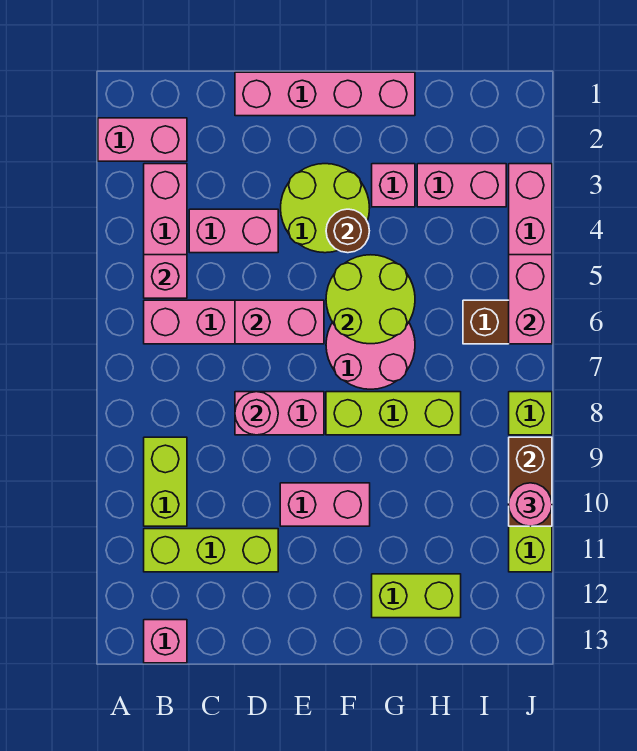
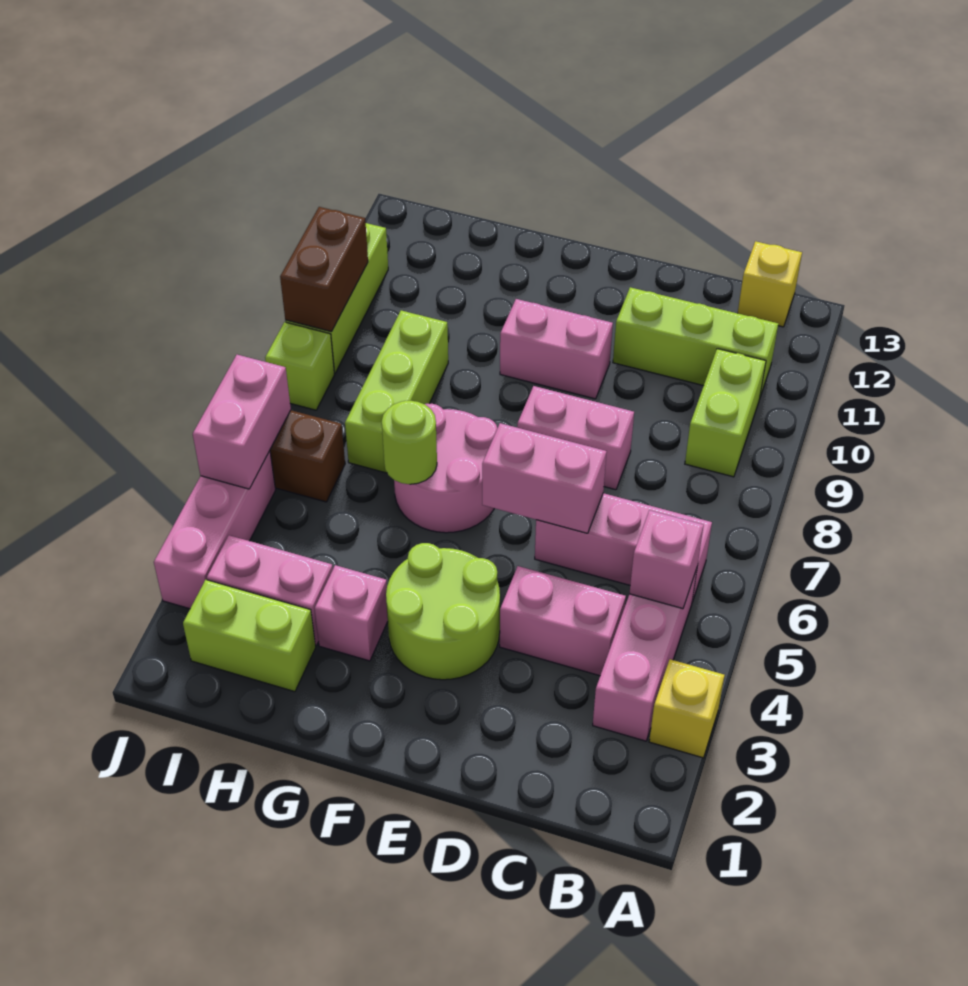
pink brick A2:B2 level 1 -> none
none -> yellow brick A3 level 1
pink brick B13 level 1 -> yellow brick B13 level 1
pink brick D1:G1 level 1 -> none
pink round brick D8 level 2 -> none
brown round brick F4 level 2 -> none
lime round brick F5:G6 level 2 -> lime round brick G6 level 2
lime brick F8:H8 level 1 -> lime brick H7:H9 level 1
lime brick G12:H12 level 1 -> lime brick H2:I2 level 1
pink round brick J10 level 3 -> none

